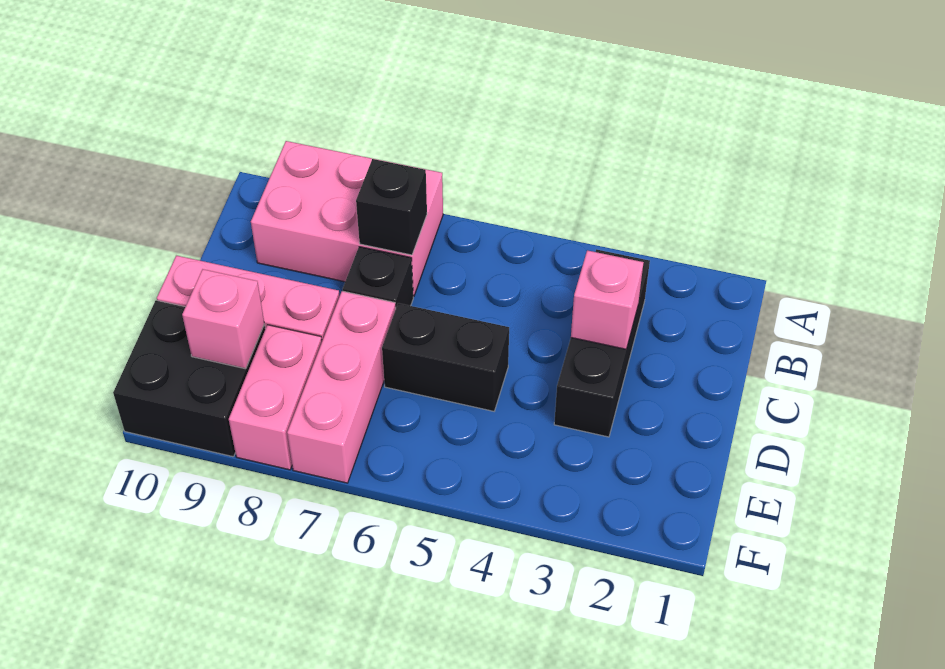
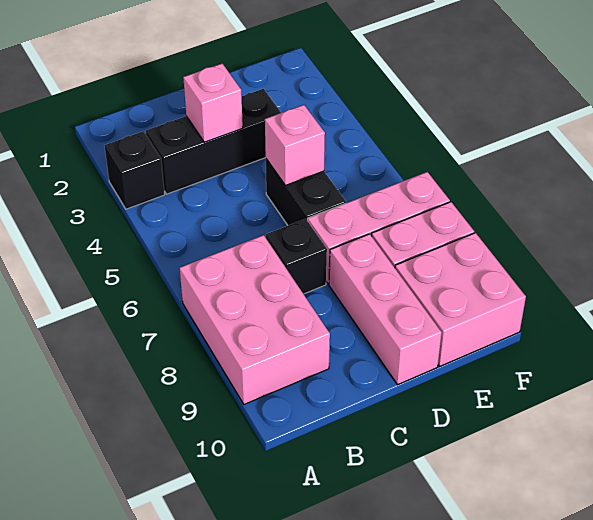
black brick B7 level 2 -> black brick A3 level 1
black brick E9:F10 level 1 -> pink brick E9:F10 level 1
pink brick E9 level 2 -> pink brick D5 level 2

